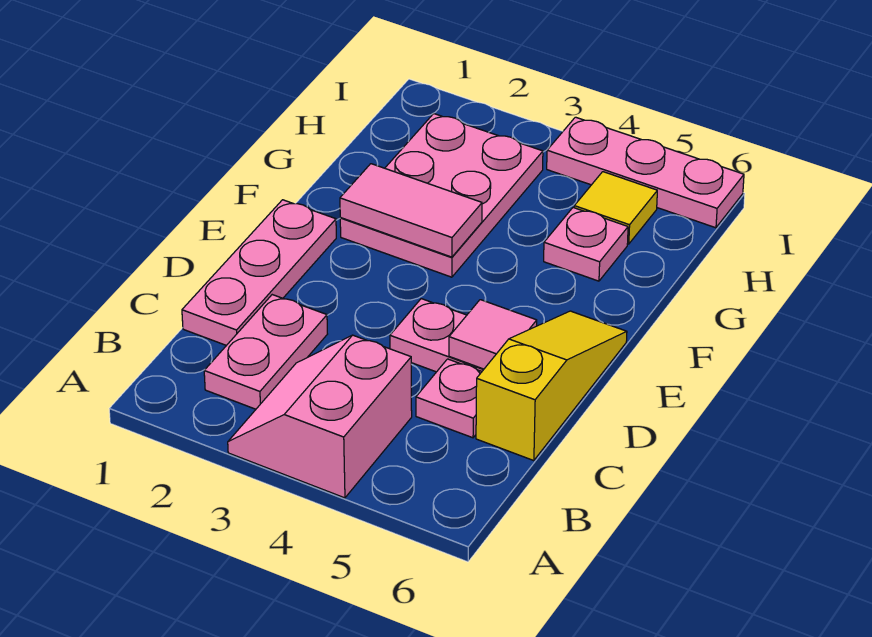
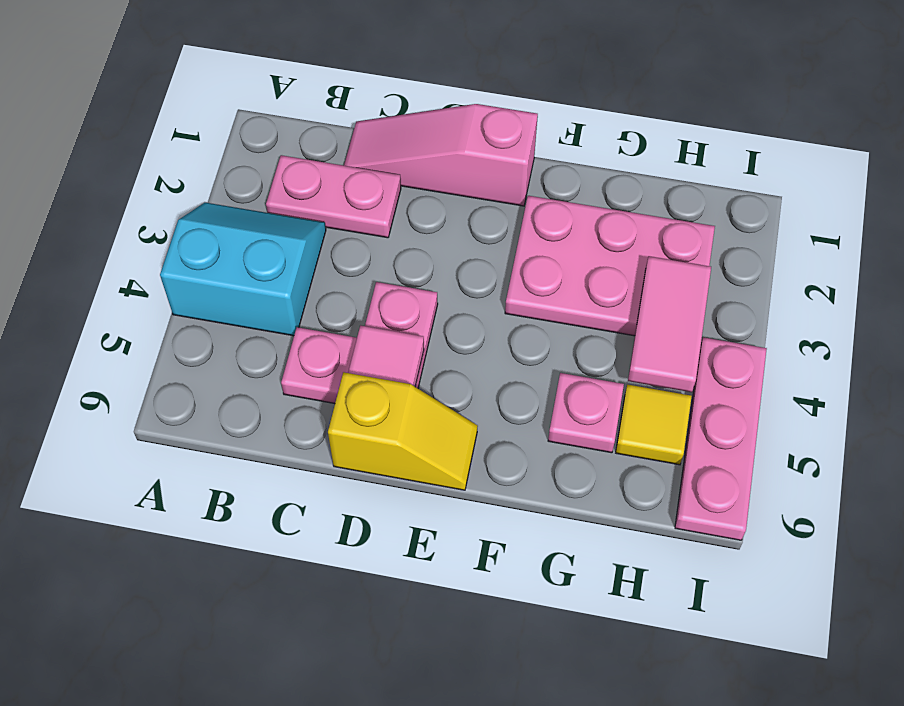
pink slope A3:B4 level 1 top 4 -> cyan slope A3:B4 level 1 top 4
pink plate C1:E1 level 1 -> pink slope C1:E1 level 1 top E
yellow slope C6:E6 level 1 top C -> yellow slope D6:E6 level 1 top D
pink tile F2:F3 level 2 -> pink tile H3:H4 level 2

